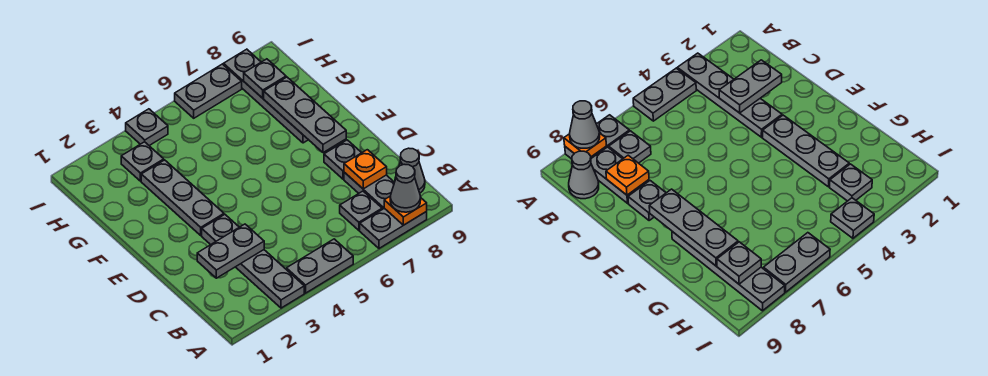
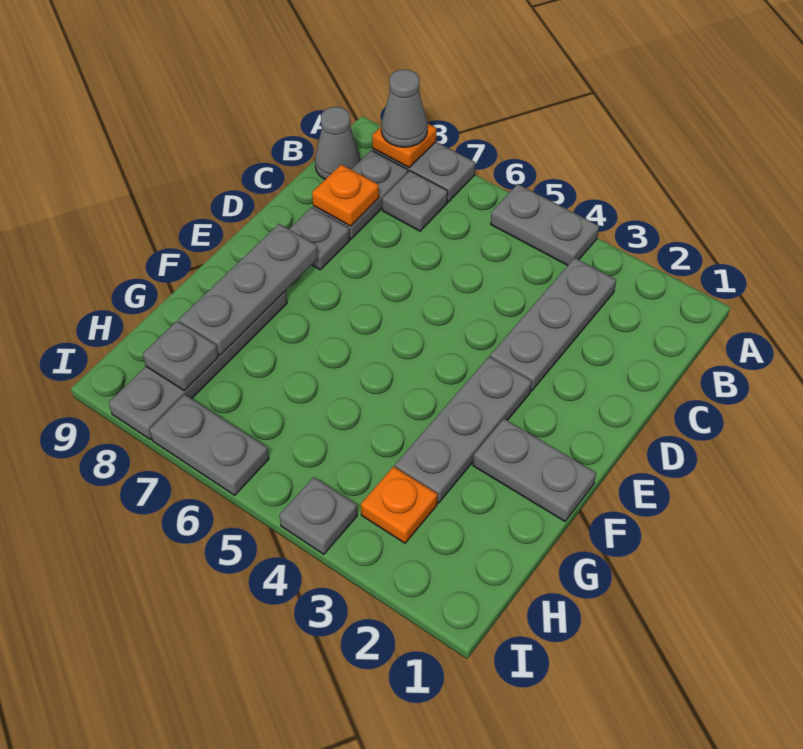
grey plate A3:D3 level 1 -> grey plate B3:D3 level 1
grey plate C2:C3 level 2 -> grey plate F1:F2 level 1
grey plate H3 level 1 -> orange plate H3 level 1

